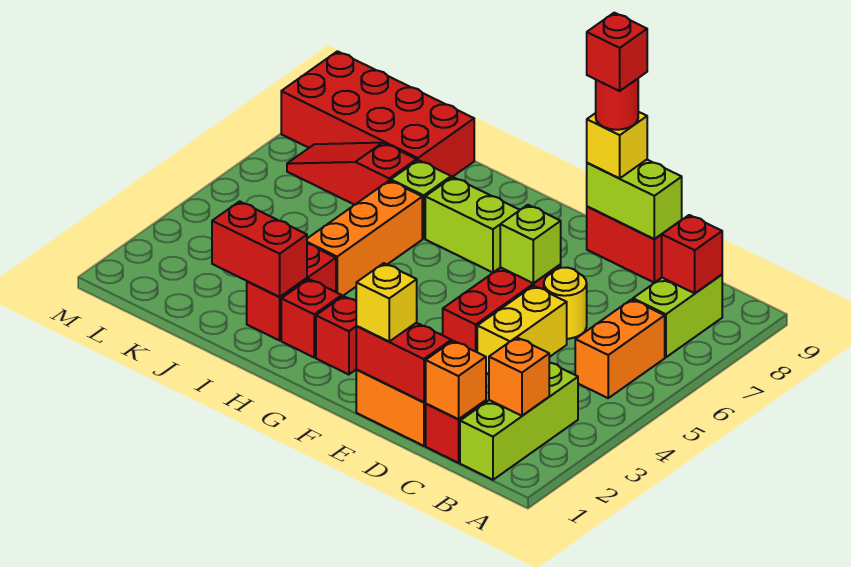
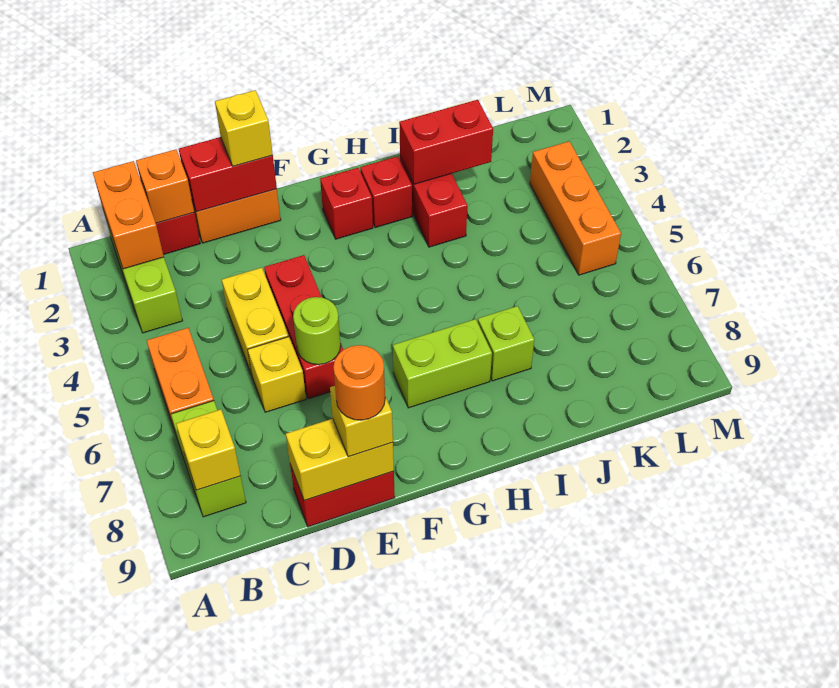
orange brick B2 level 2 -> orange brick B1:B2 level 2
red brick B8 level 2 -> yellow brick B8 level 2
yellow round brick D6 level 1 -> yellow brick D6 level 1
lime brick D9:E9 level 2 -> yellow brick D9:E9 level 2
lime brick E6 level 2 -> lime round brick E6 level 2
red round brick E9 level 4 -> orange round brick E9 level 4
red brick E9 level 5 -> none
orange brick I4:I6 level 1 -> orange brick L3:L5 level 1
red slope J7:L7 level 1 top J -> none
red brick J8:M9 level 1 -> none

